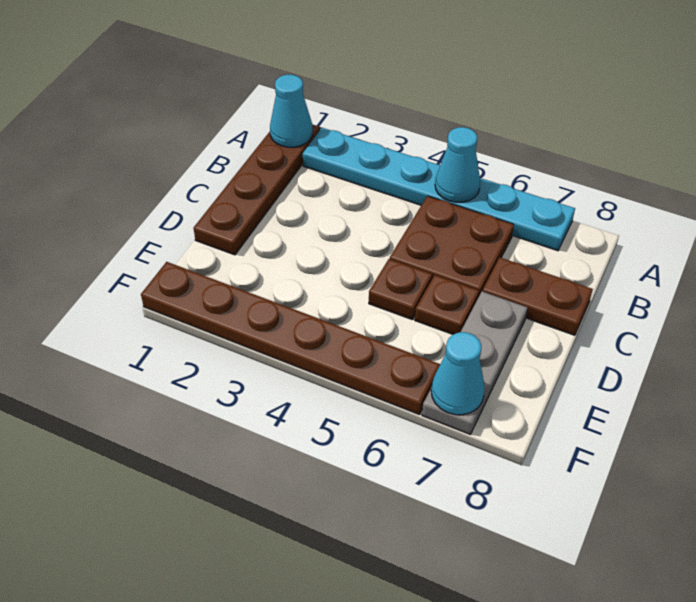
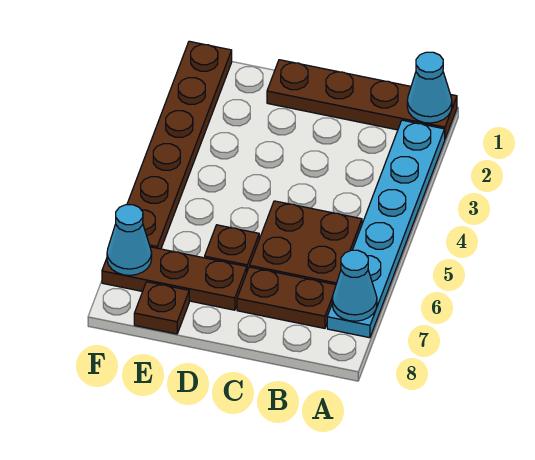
cyan cone A5 level 2 -> cyan cone A7 level 2
brown plate C7:C8 level 1 -> brown plate B7:C7 level 1
brown plate D5 level 1 -> brown plate E8 level 1
grey plate D7:F7 level 1 -> brown plate D7:F7 level 1

